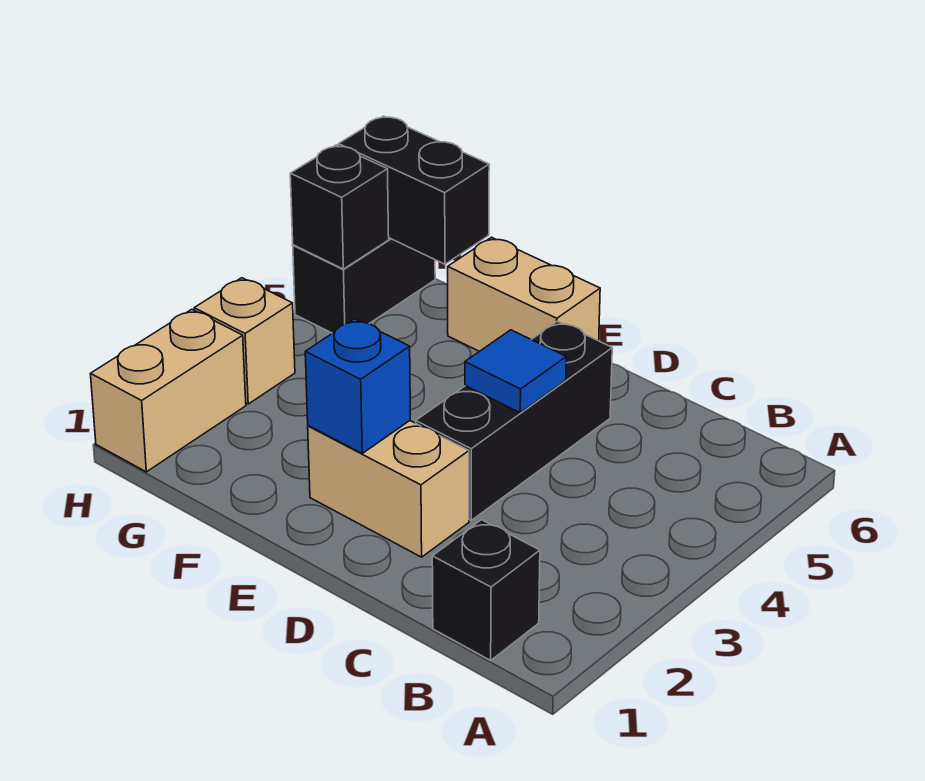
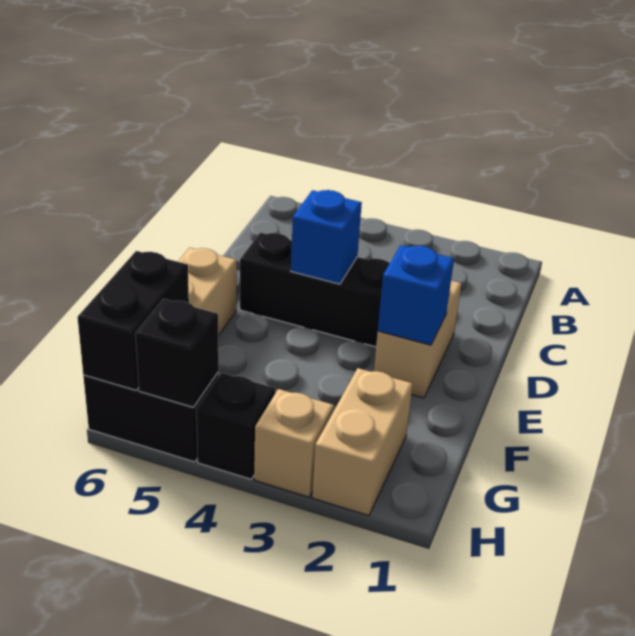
black brick B1 level 1 -> black brick H4 level 1
blue tile D4 level 2 -> blue brick D4 level 2
tan brick H1:H2 level 1 -> tan brick G2:H2 level 1

